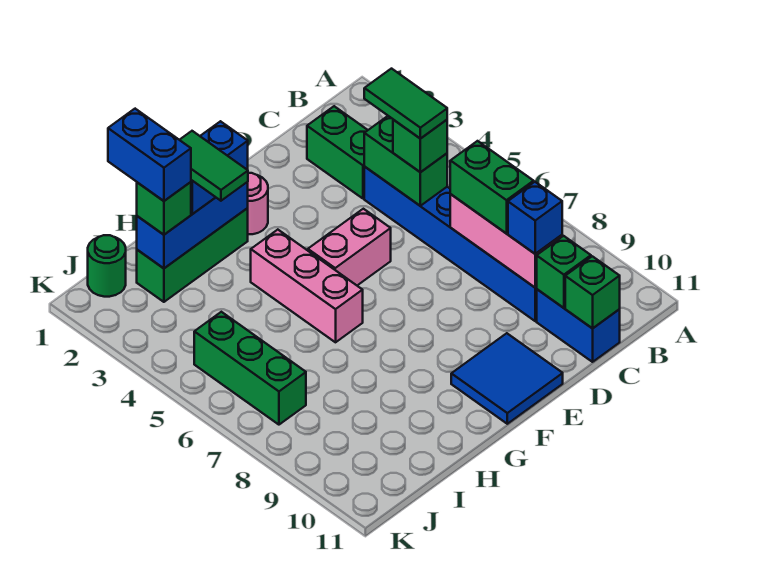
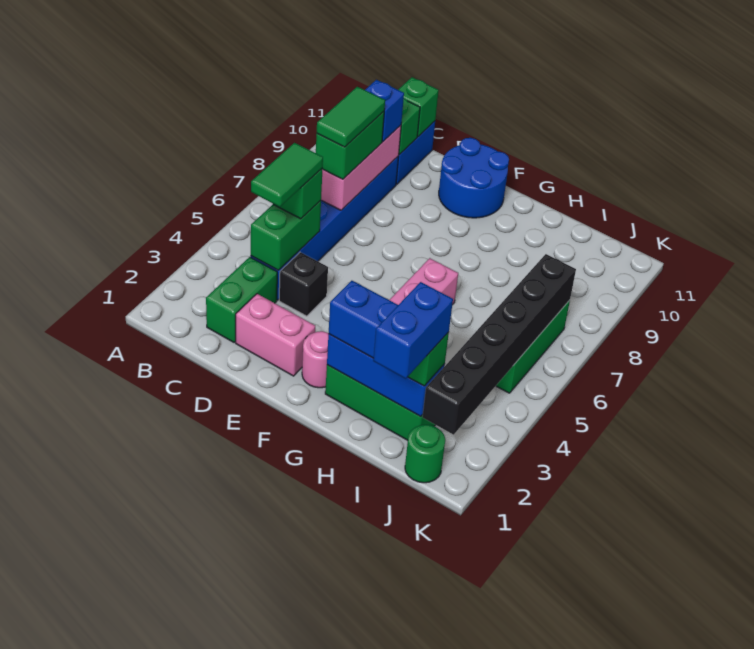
none -> black brick D4 level 1
pink brick E5:F5 level 1 -> pink brick D2:E2 level 1
blue tile E10:F11 level 1 -> blue round brick E10:F11 level 1
green tile H2:H3 level 4 -> green tile C7:C8 level 4
none -> black brick J2:J7 level 2

